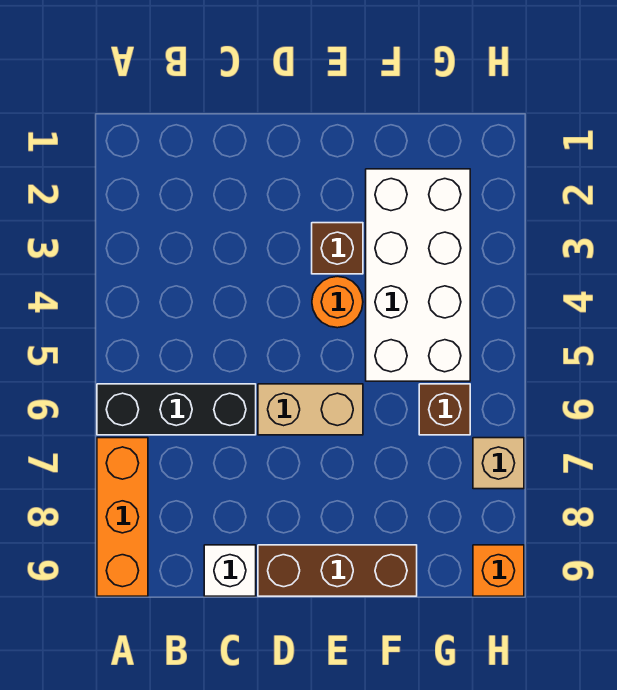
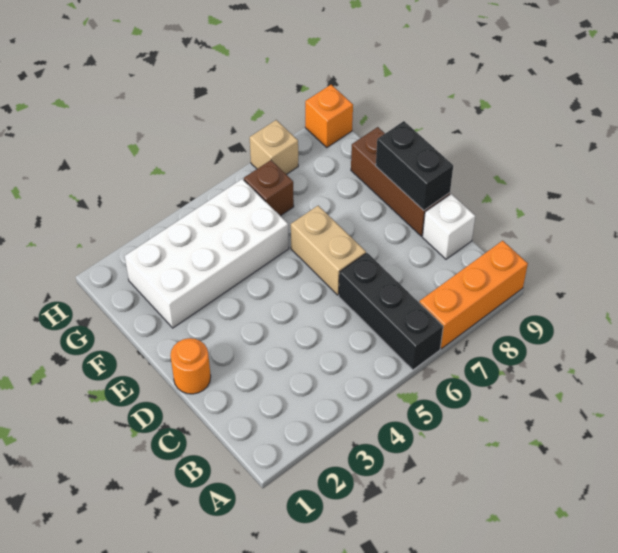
none -> black brick D9:E9 level 2
brown brick E3 level 1 -> none
orange round brick E4 level 1 -> orange round brick D1 level 1

